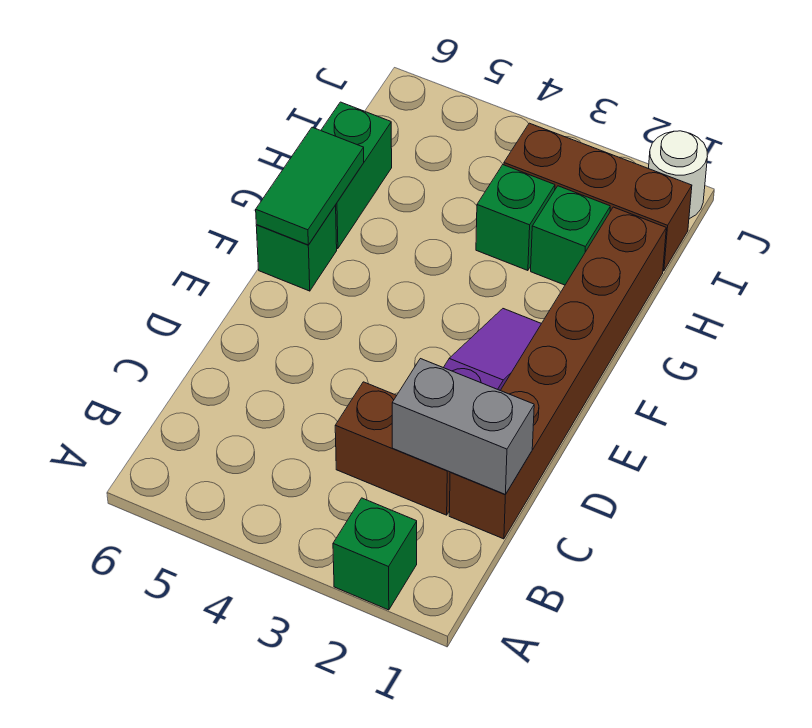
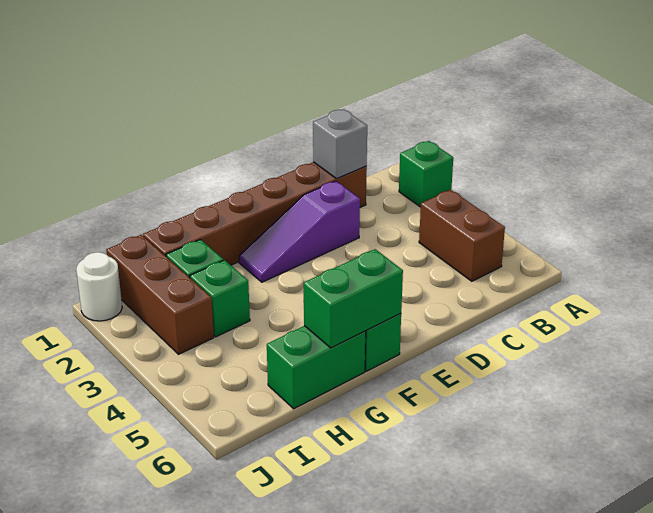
grey brick C1:C2 level 2 -> grey brick C1 level 2
brown brick C2:C3 level 1 -> brown brick B4:B5 level 1
green tile F6:G6 level 2 -> green brick F6:G6 level 2

